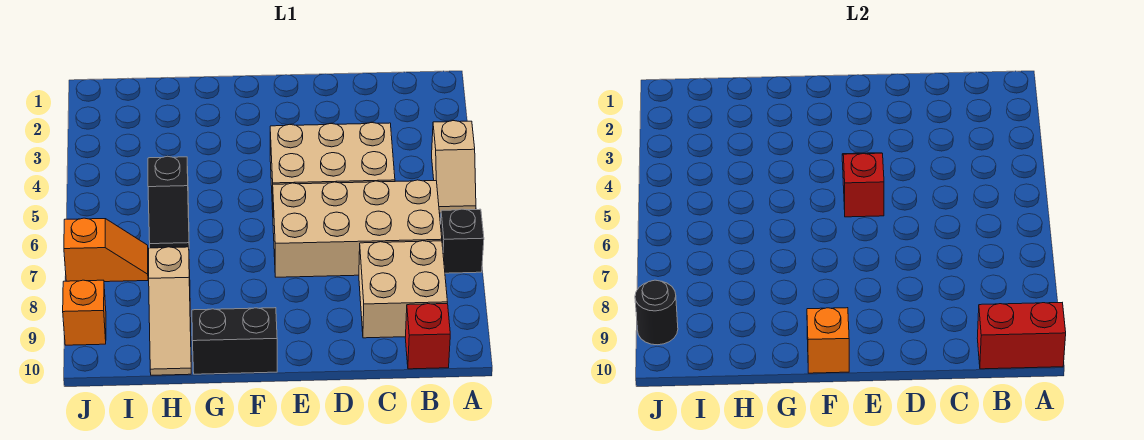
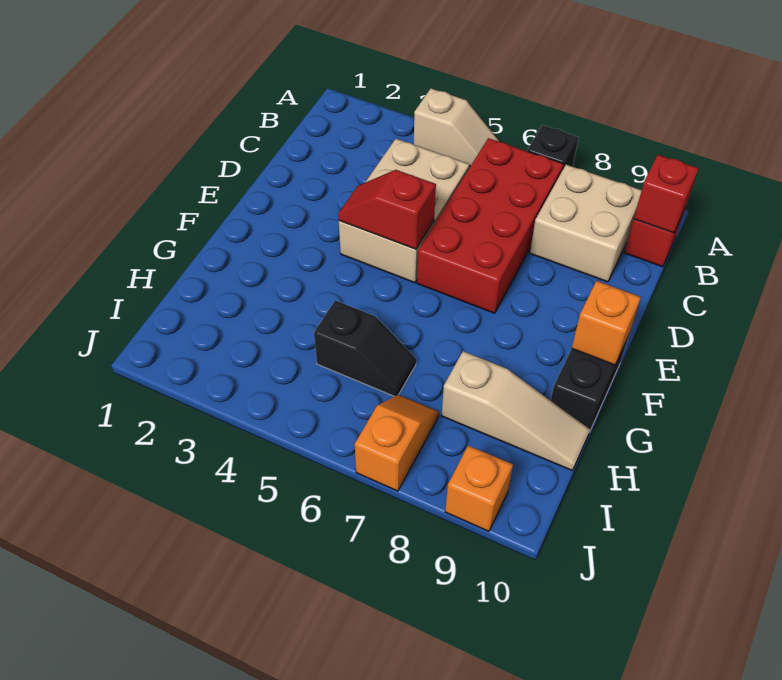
red brick A10:B10 level 2 -> red brick B10 level 2
tan brick B6:E7 level 1 -> red brick B6:E7 level 1
black round brick J9 level 2 -> none

